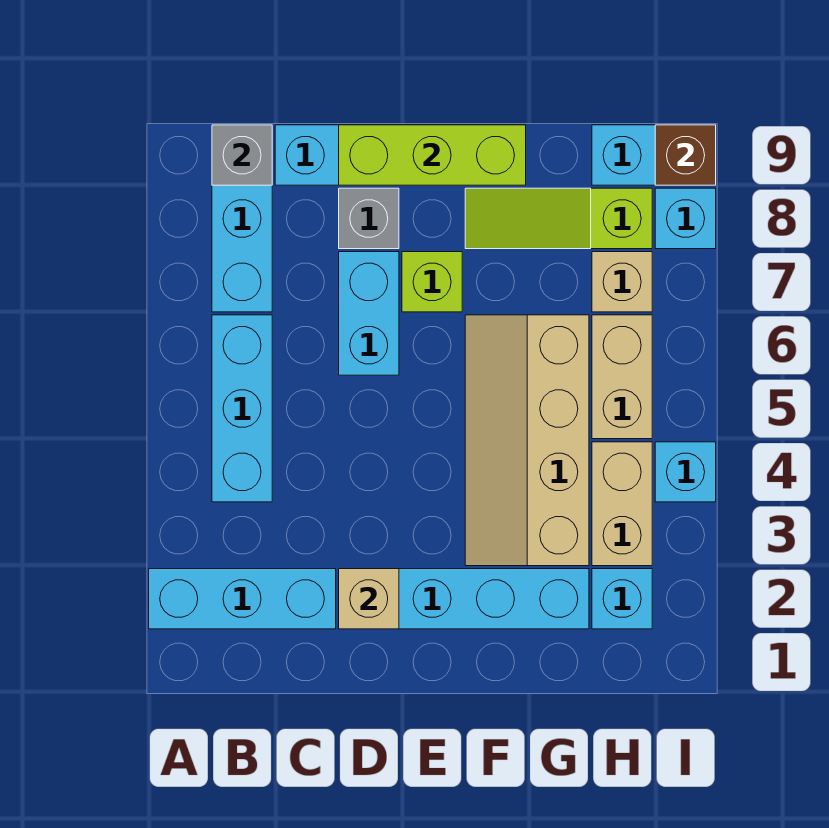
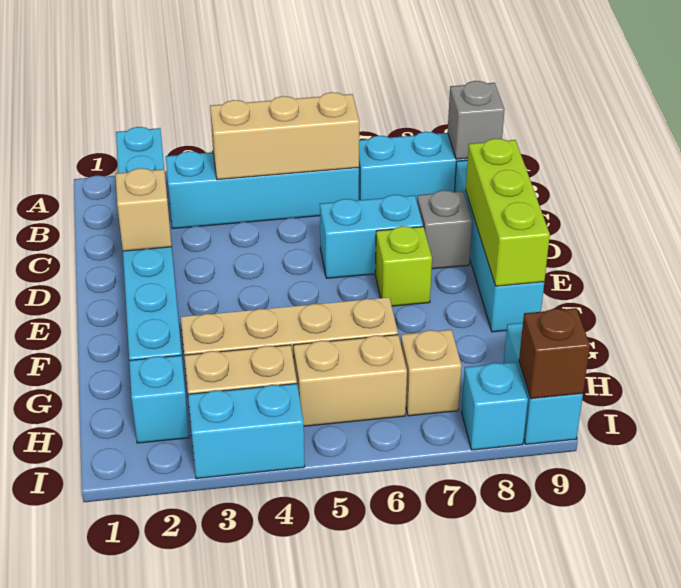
cyan brick B4:B6 level 1 -> cyan brick B3:B6 level 1
none -> tan brick B4:B6 level 2
lime slope F8:H8 level 1 top H -> none
cyan brick I4 level 1 -> cyan brick I3:I4 level 1

